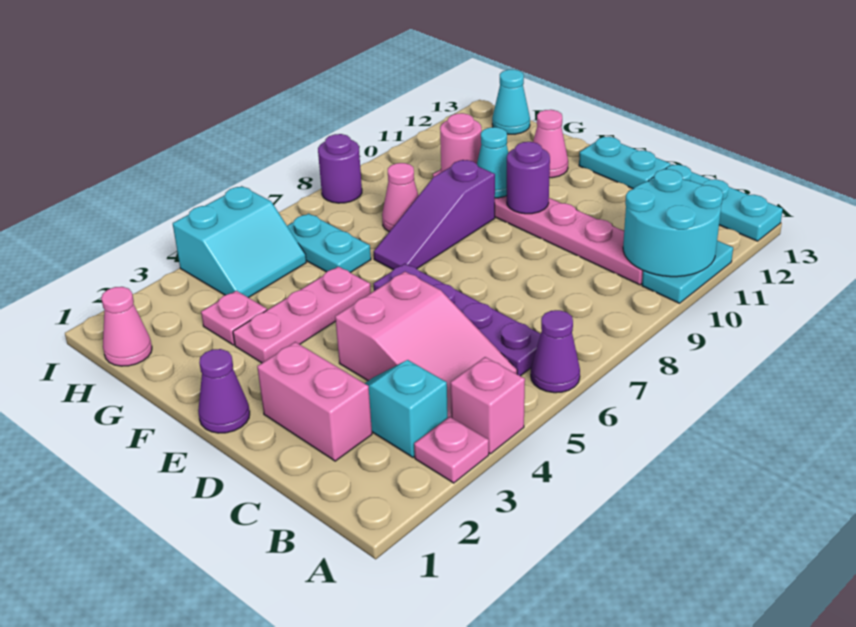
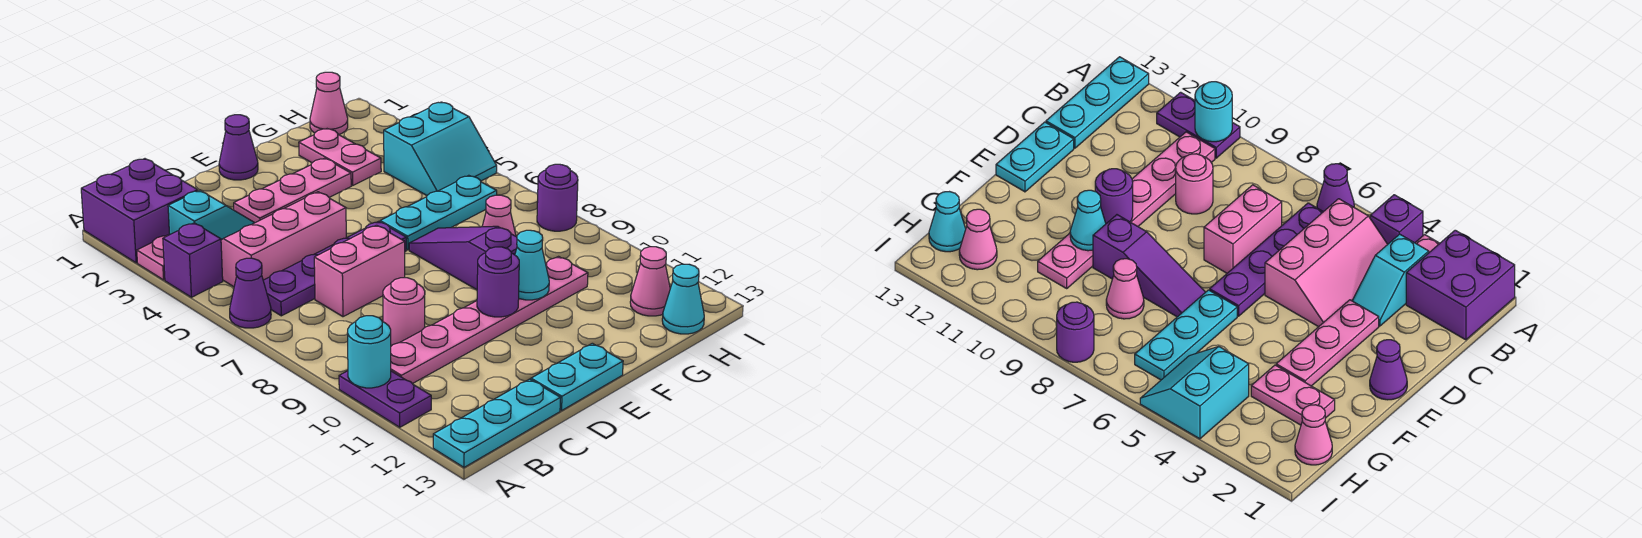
none -> purple brick A1:B2 level 1
pink brick A4 level 1 -> purple brick A4 level 1
cyan plate A10:A11 level 1 -> purple plate A10:A11 level 1
cyan round brick A10:B11 level 2 -> cyan round brick A10 level 2
pink slope B4:D5 level 1 top D -> pink slope B4:D5 level 1 top 5
pink brick C2:D2 level 1 -> pink brick C7:D7 level 1
pink plate F3:F5 level 1 -> pink plate D3:F3 level 1
pink cone F12 level 1 -> pink cone H12 level 1
pink plate G3 level 1 -> pink plate G2:G3 level 1
cyan plate G6:H6 level 1 -> cyan plate F6:H6 level 1
pink round brick G10 level 2 -> pink round brick C9 level 1
cyan slope H4:I5 level 1 top I -> cyan slope H4:I5 level 1 top 4

